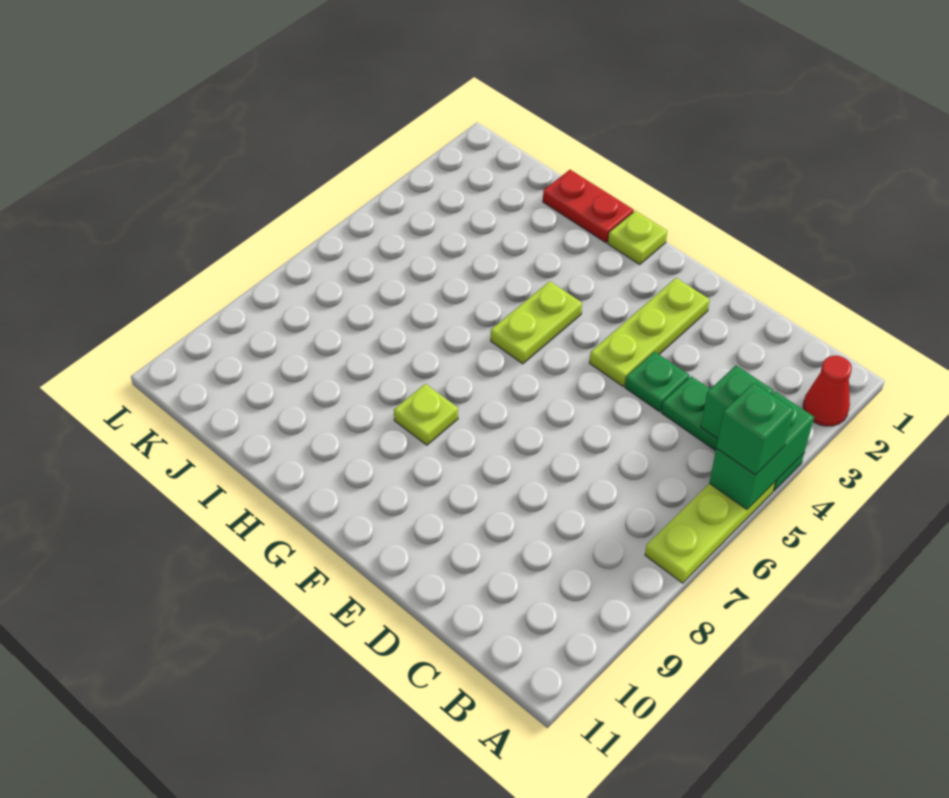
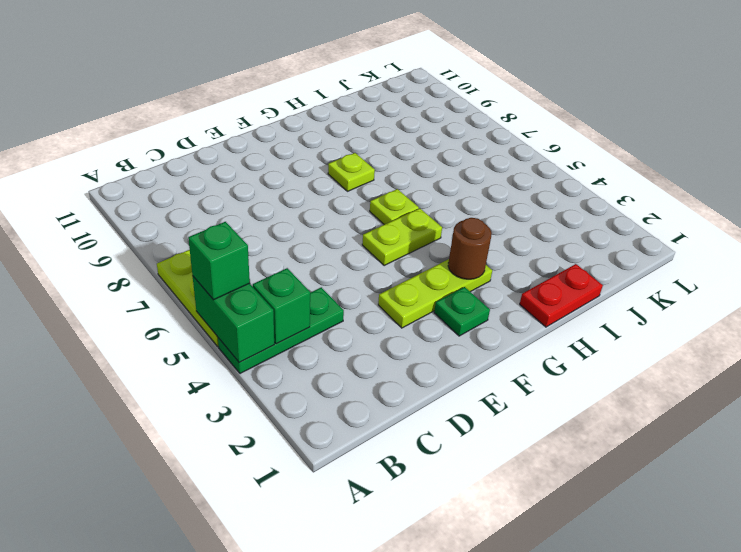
red cone A2 level 1 -> none
green plate D4 level 1 -> green plate F2 level 1
lime plate E2:E4 level 1 -> lime plate E3:G3 level 1
lime plate G1 level 1 -> lime plate G6 level 1
none -> brown round brick G3 level 2
lime plate G4:G5 level 1 -> lime plate F5:G5 level 1

